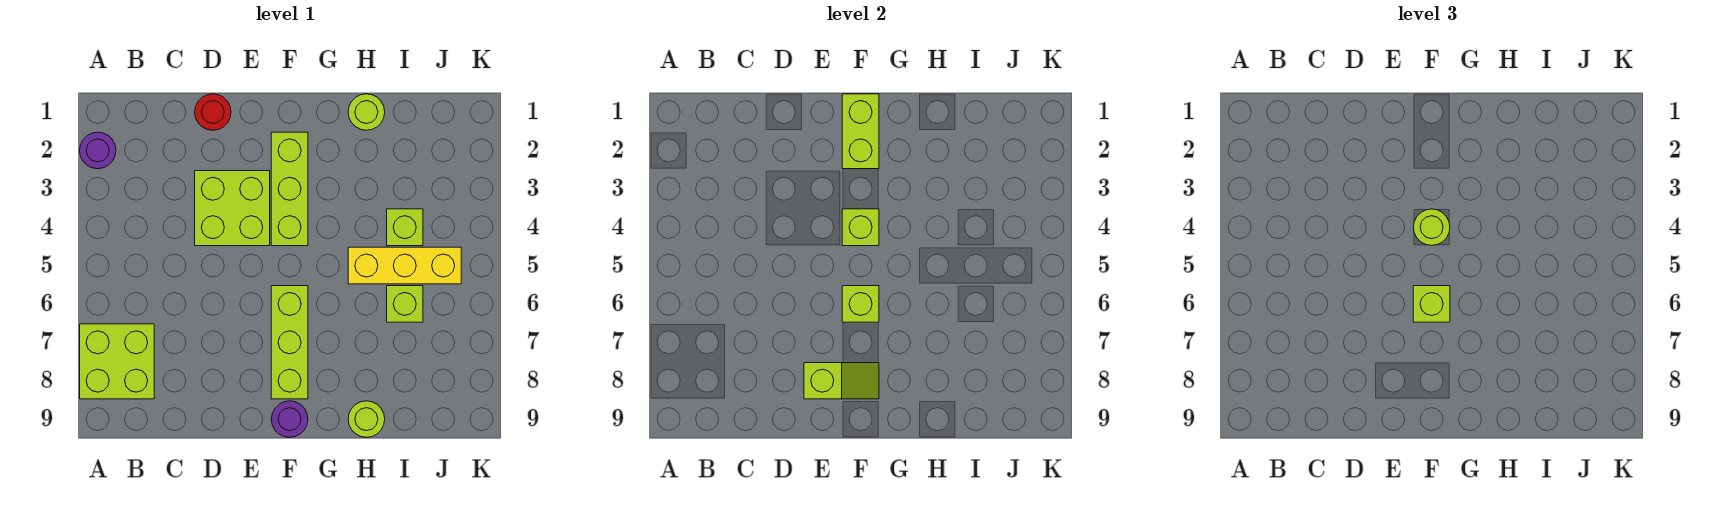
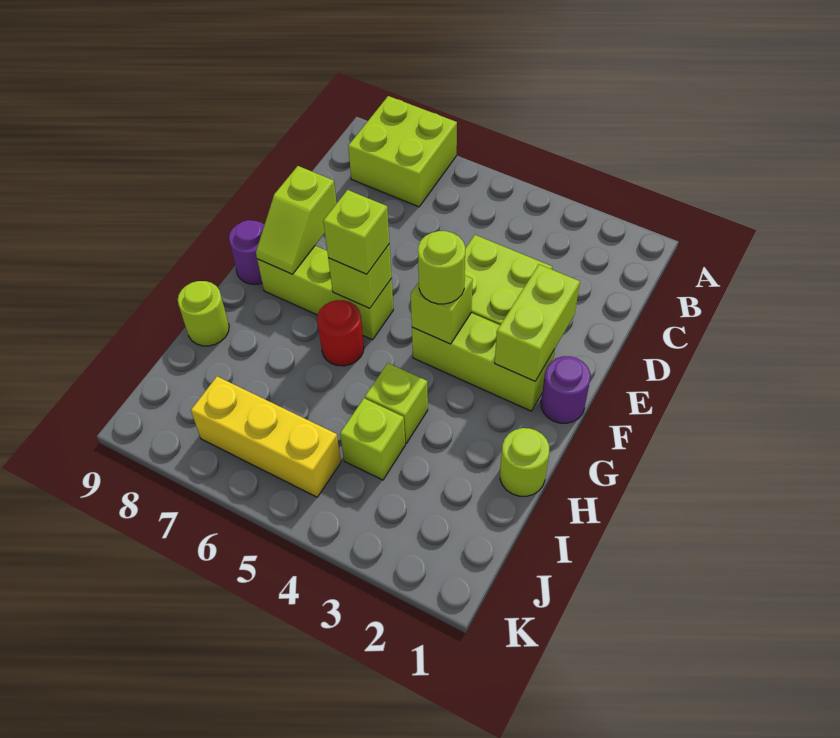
purple round brick A2 level 1 -> purple round brick F1 level 1
red round brick D1 level 1 -> red round brick G6 level 1
lime brick F1:F2 level 2 -> lime brick E2:F2 level 2
yellow brick H5:J5 level 1 -> yellow brick J5:J7 level 1
lime brick I6 level 1 -> lime brick H4 level 1

